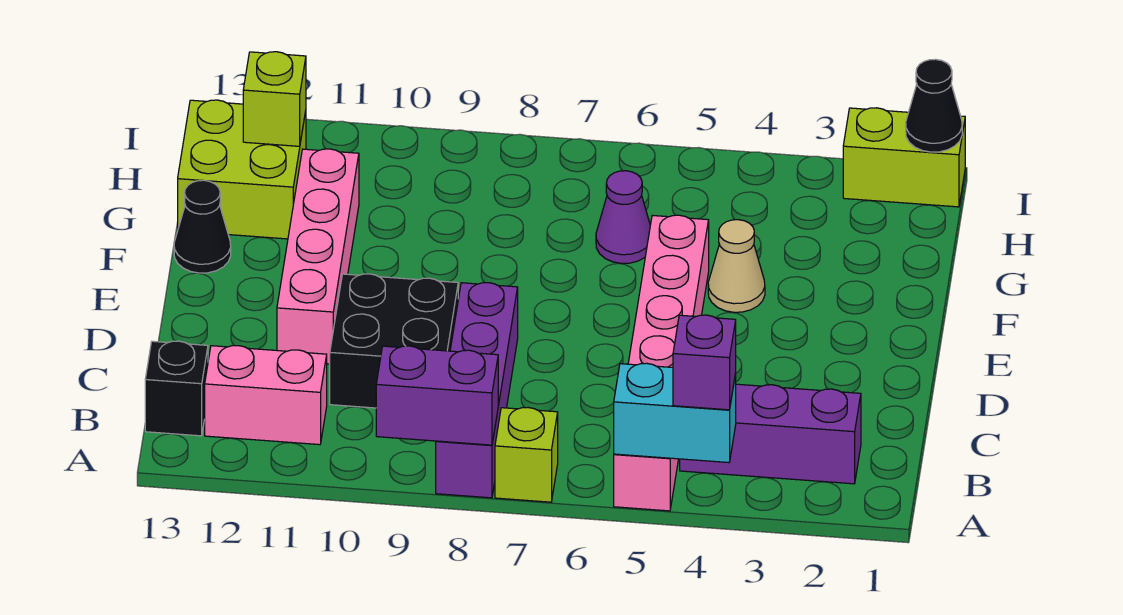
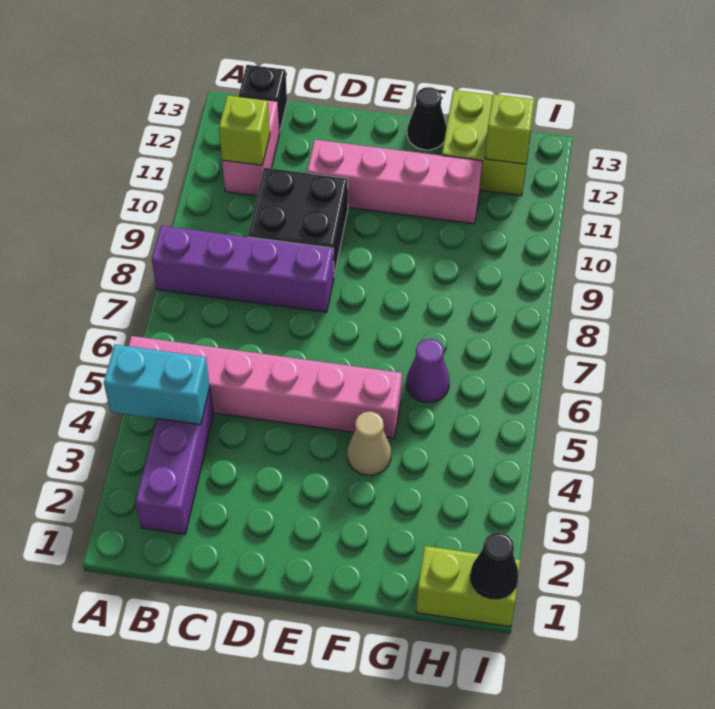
cyan brick A4:A5 level 2 -> cyan brick A4:B4 level 2
purple brick A4 level 3 -> none
lime brick A7 level 1 -> lime brick B11 level 2
purple brick A8:A9 level 2 -> none
lime brick I1:I2 level 1 -> lime brick H1:I1 level 1

